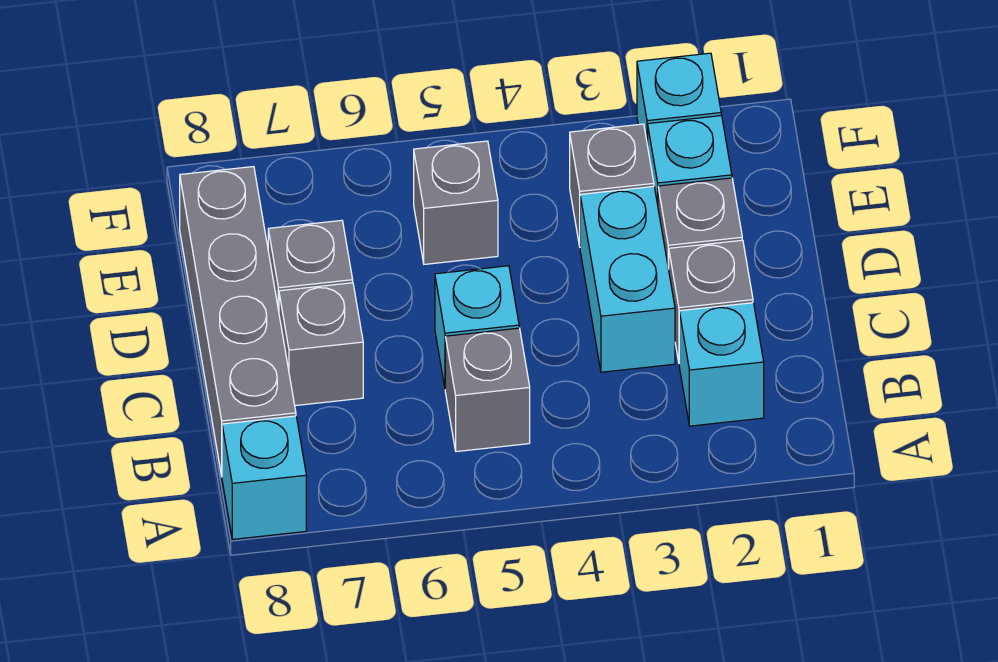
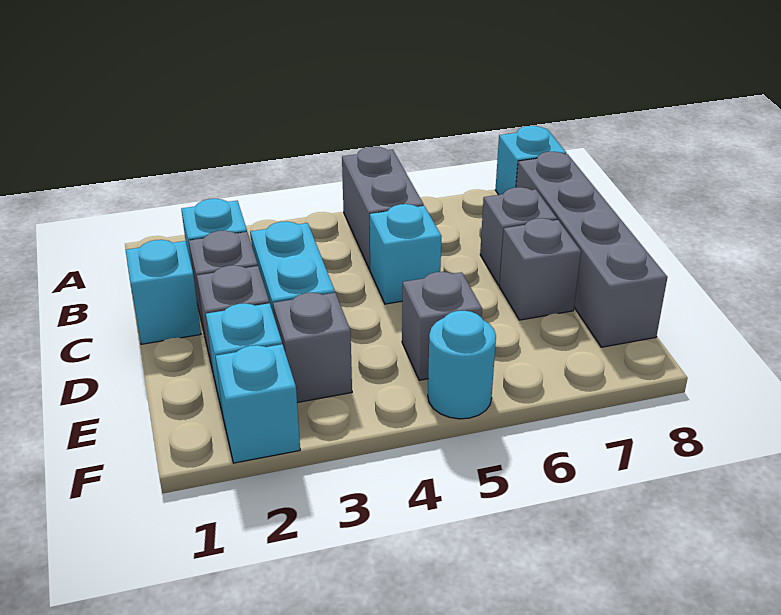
grey brick B5 level 1 -> grey brick A5:B5 level 1
none -> cyan brick C1 level 1
none -> cyan round brick F5 level 1

